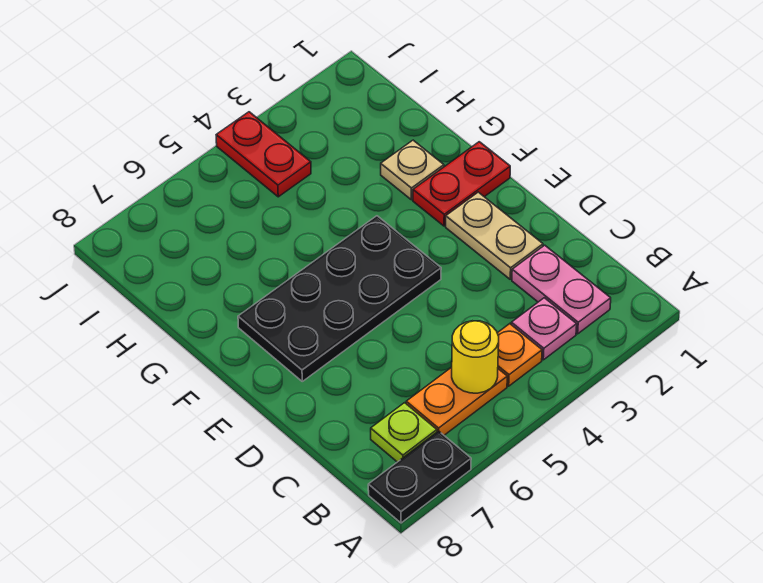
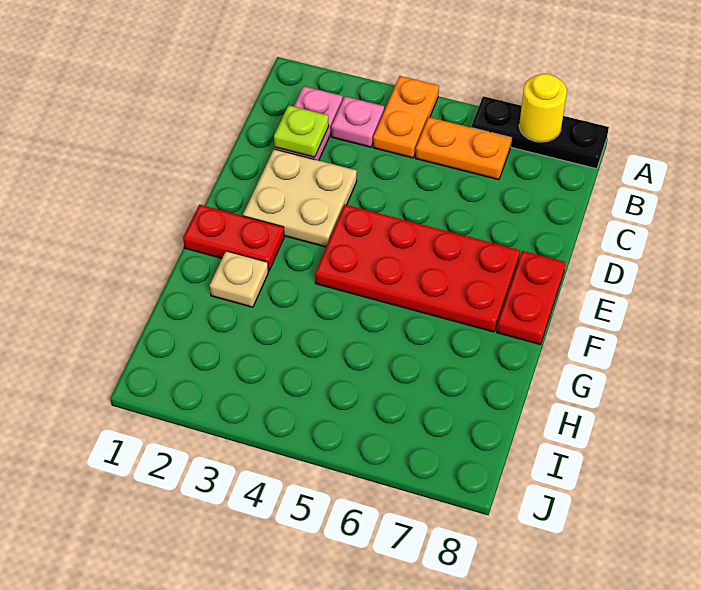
black plate A7:A8 level 1 -> black plate A6:A8 level 1
orange plate B4 level 1 -> orange plate A4:B4 level 1
yellow round brick B5 level 2 -> yellow round brick A7 level 2
lime plate B7 level 1 -> lime plate C2 level 2
tan plate D2:E2 level 1 -> tan plate D2:E3 level 1
black plate E4:F7 level 1 -> red plate E4:F7 level 1
red plate I4:J4 level 1 -> red plate E8:F8 level 1

